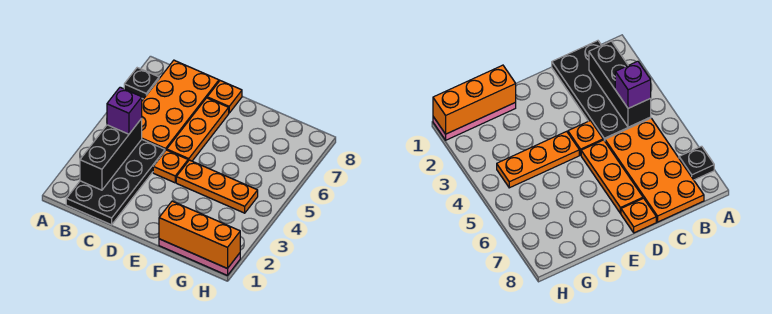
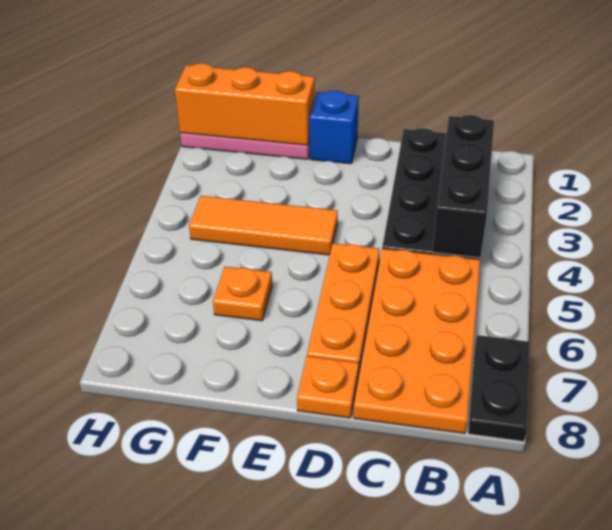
black plate A7 level 1 -> black plate A7:A8 level 1
purple brick B4 level 3 -> none
orange plate D4 level 1 -> orange plate F6 level 1
none -> blue brick E1 level 1
orange plate E4:G4 level 1 -> orange tile E4:G4 level 1

